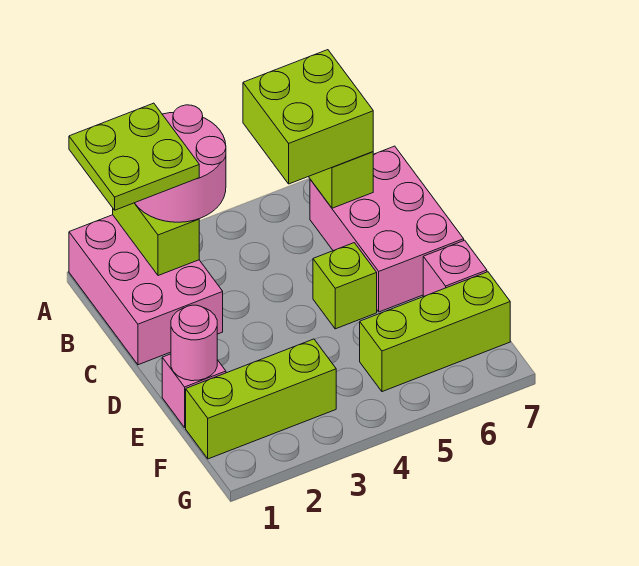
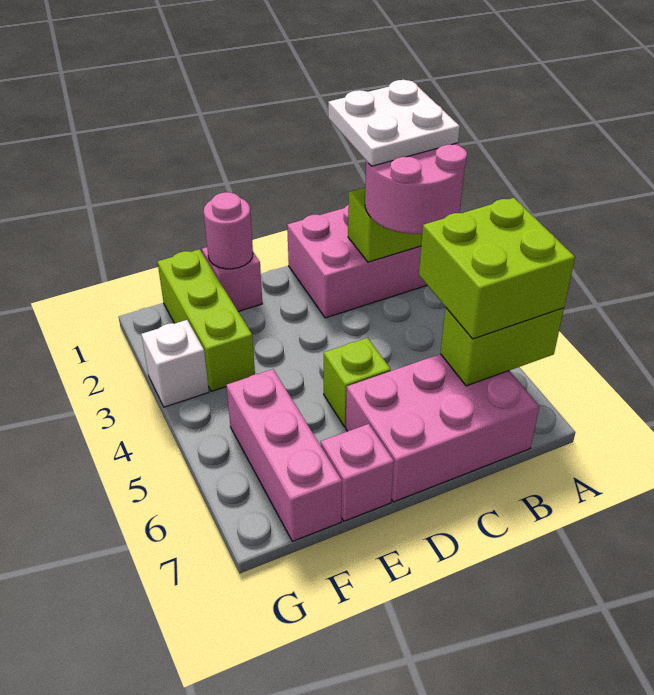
lime plate A1:B2 level 4 -> white plate A1:B2 level 4
lime brick F5:F7 level 1 -> pink brick F5:F7 level 1
none -> white brick G3 level 1

